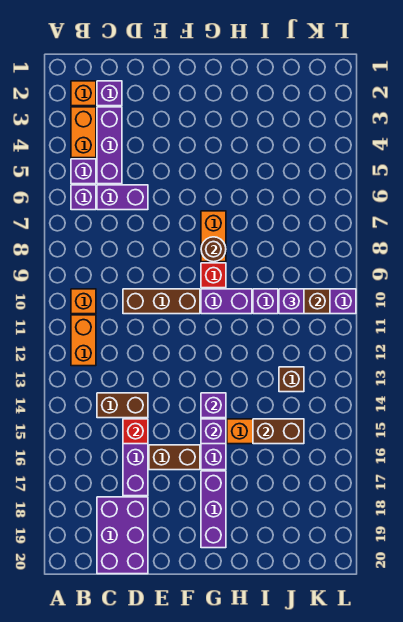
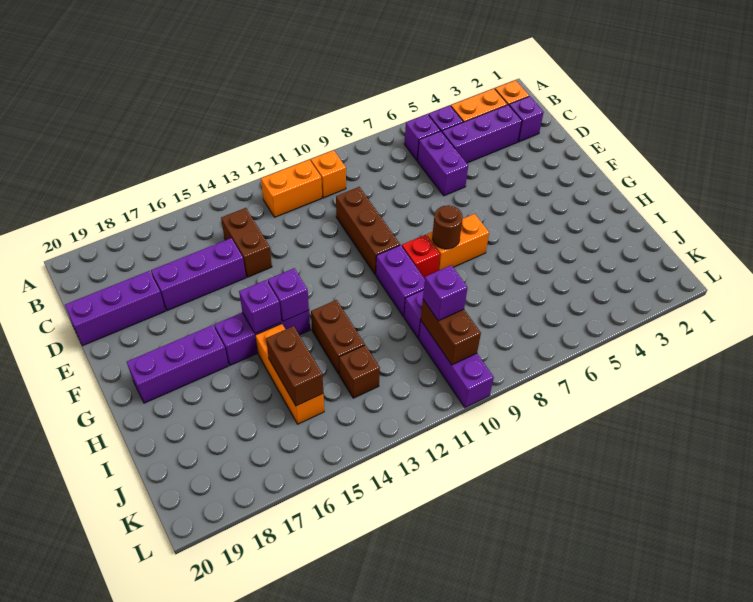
purple brick C18:D20 level 1 -> purple brick D18:D20 level 1
red brick D15 level 2 -> none
brown brick E16:F16 level 1 -> brown brick H13:I13 level 1

